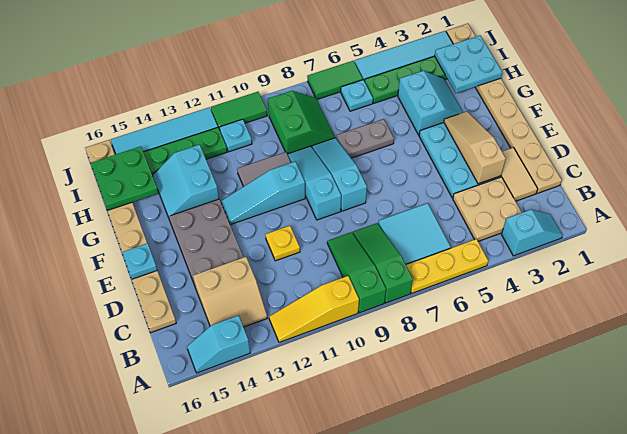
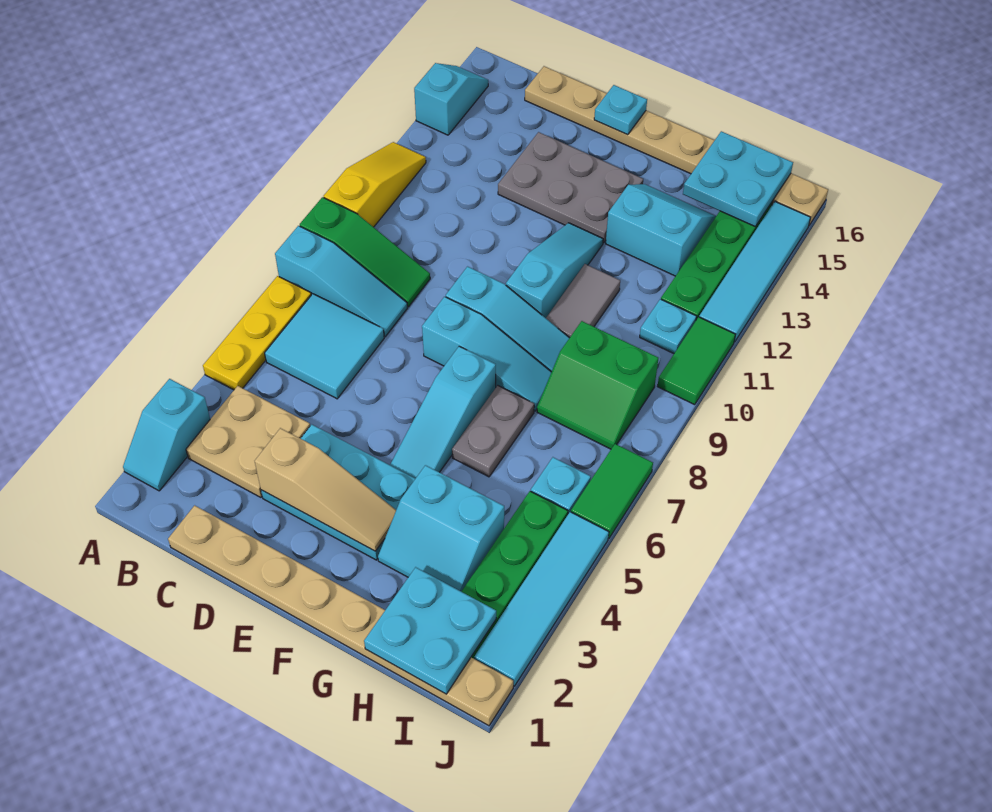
green slope A8:C8 level 1 top A -> cyan slope A8:C8 level 1 top A
tan slope B13:C14 level 1 top C -> none
tan tile C2:D2 level 1 -> none
yellow plate D11 level 1 -> none
none -> cyan slope F5:F7 level 1 top 7
green plate H15:I16 level 2 -> cyan plate H15:I16 level 2

